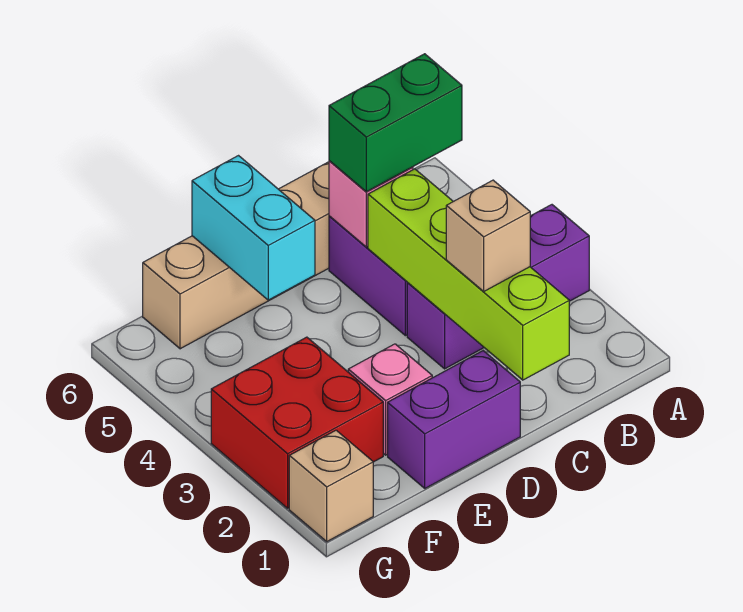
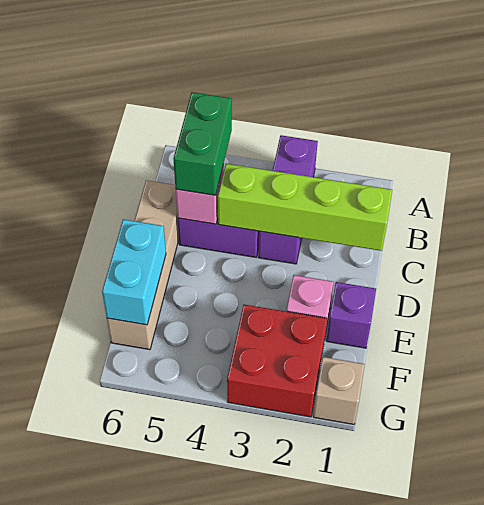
tan brick C2 level 3 -> none
purple brick D1:E1 level 1 -> purple brick E1 level 1
cyan brick E5:E6 level 2 -> cyan brick E6:F6 level 2

